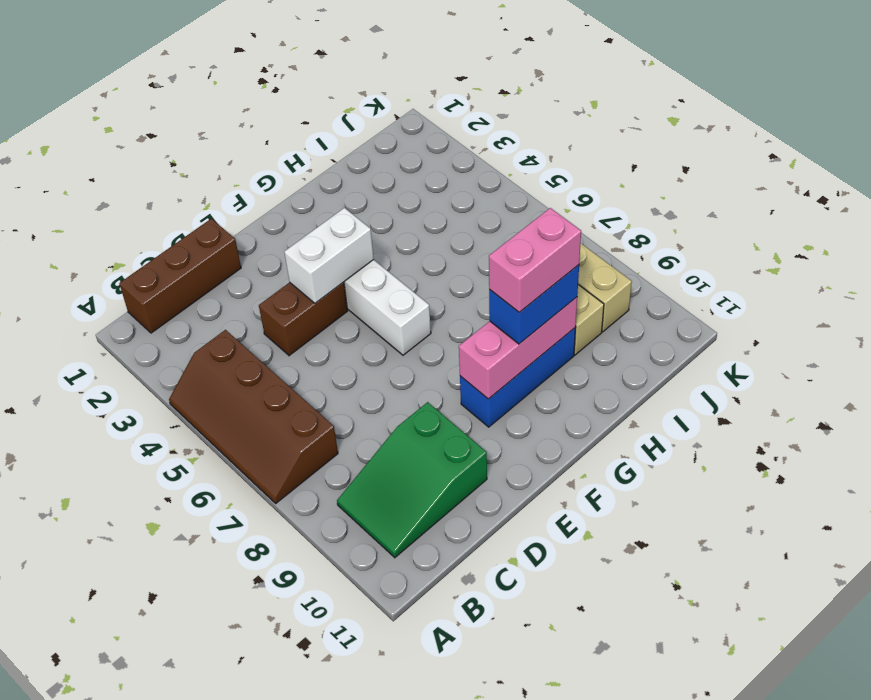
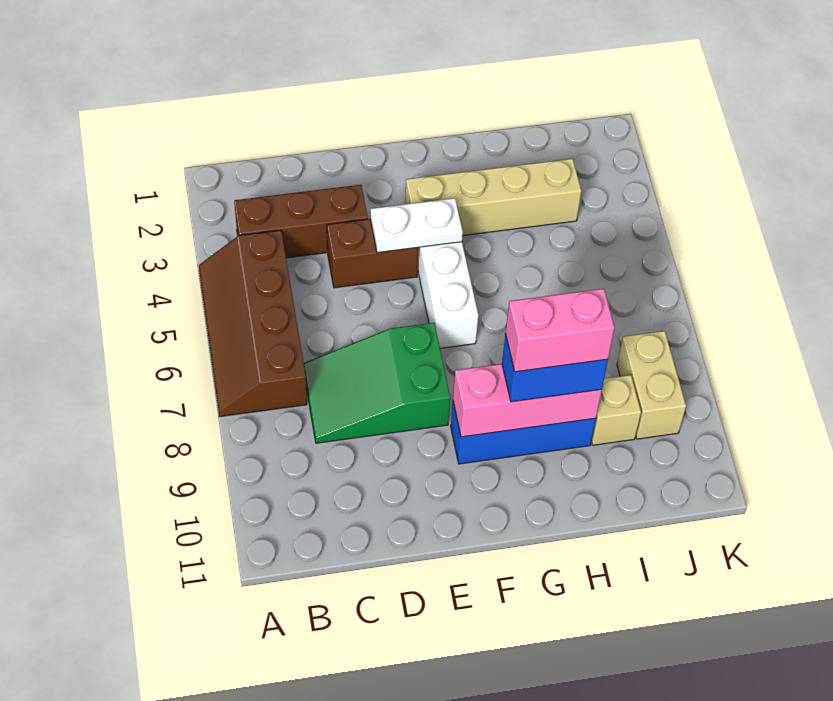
brown brick B1:D1 level 1 -> brown brick B3:D3 level 1
green slope B9:D10 level 1 top D -> green slope C7:E8 level 1 top E
white brick E4:F4 level 2 -> white plate E4:F4 level 2
none -> tan brick F3:I3 level 1

